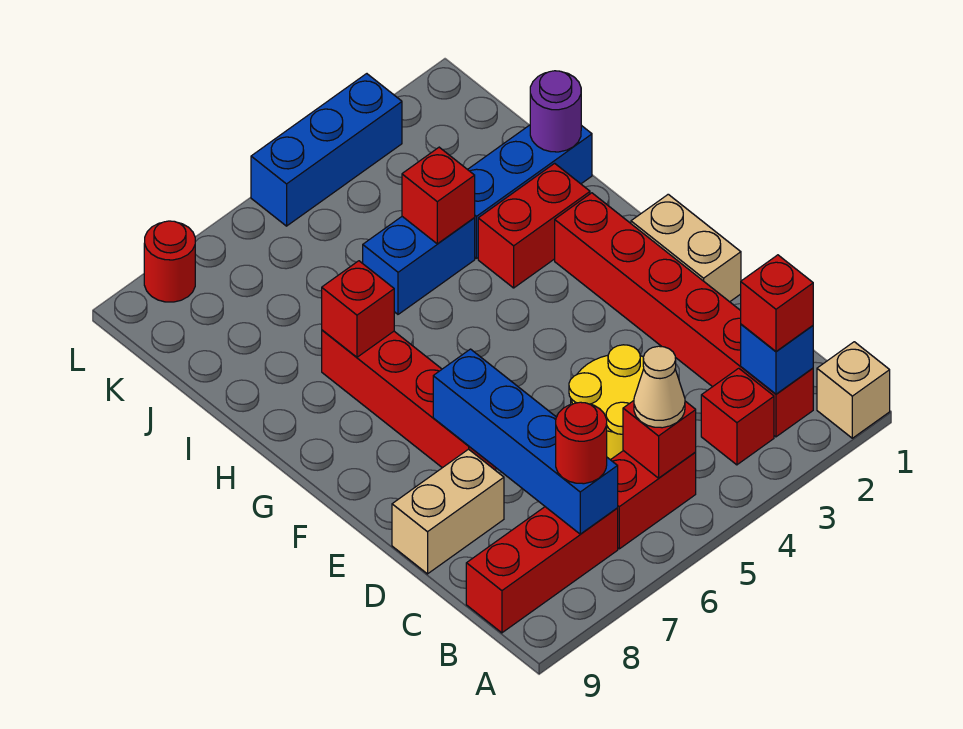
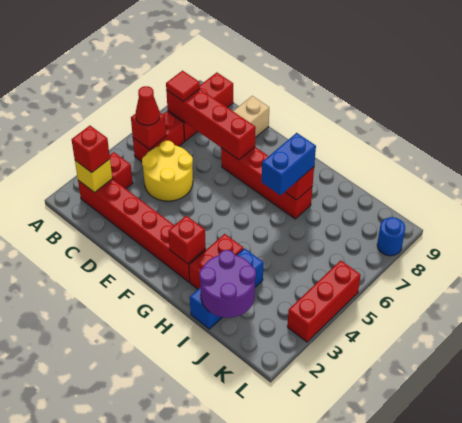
tan brick A1 level 1 -> none
blue brick B2 level 2 -> yellow brick B2 level 2
tan cone B5 level 3 -> red cone B5 level 3
blue brick B7:E7 level 2 -> red brick B7:E7 level 2
red round brick B7 level 3 -> red tile B7 level 3
tan brick E1:F1 level 1 -> none
purple round brick I1 level 2 -> purple round brick I1:J2 level 2
blue brick I4:I5 level 1 -> blue brick H6:H7 level 3
red brick I4 level 2 -> red brick G2 level 2
blue brick L3:L5 level 1 -> red brick L3:L5 level 1
red round brick L8 level 1 -> blue round brick L8 level 1

